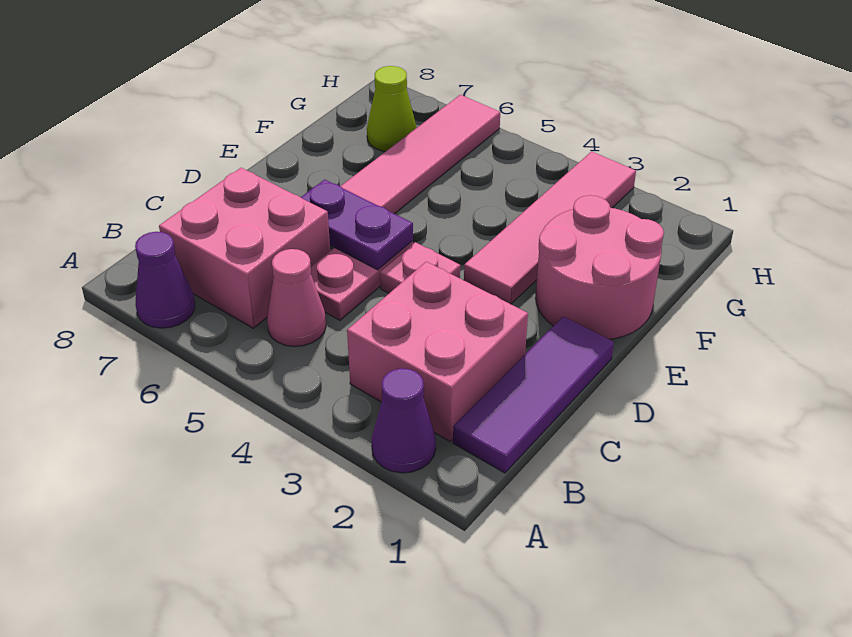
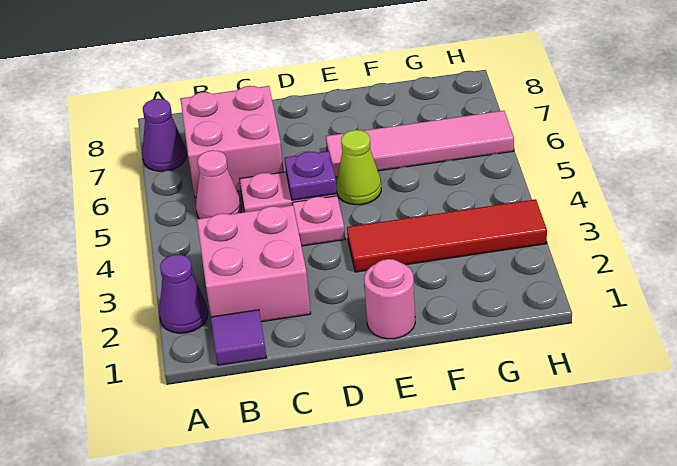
purple tile B1:D1 level 1 -> purple tile B1 level 1
purple plate D5:D6 level 2 -> purple plate D5 level 2
pink round brick E1:F2 level 1 -> pink round brick E1 level 1
pink tile E3:H3 level 1 -> red tile E3:H3 level 1
lime cone G7 level 1 -> lime cone E5 level 1

